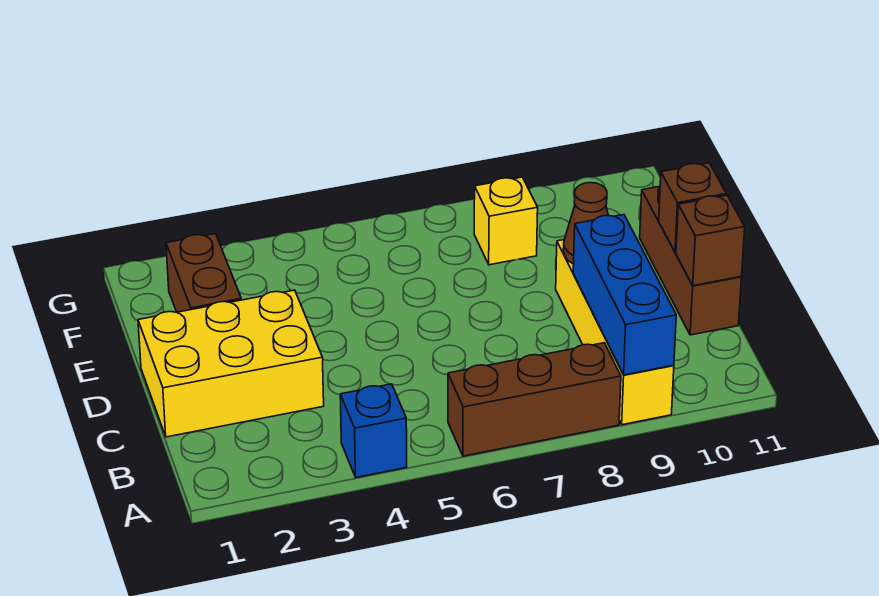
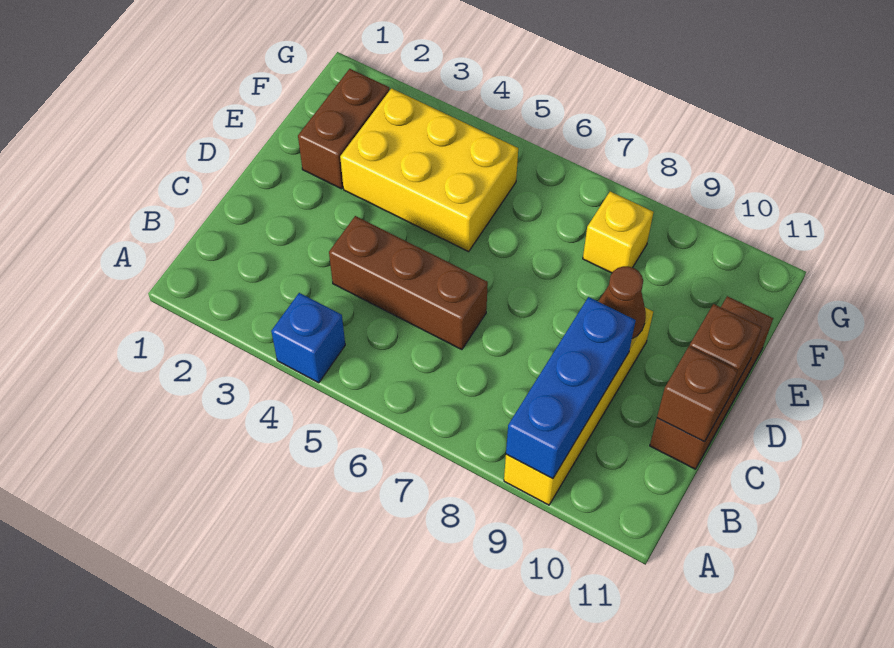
brown brick A6:A8 level 1 -> brown brick C4:C6 level 1
yellow brick C1:D3 level 1 -> yellow brick E3:F5 level 1

